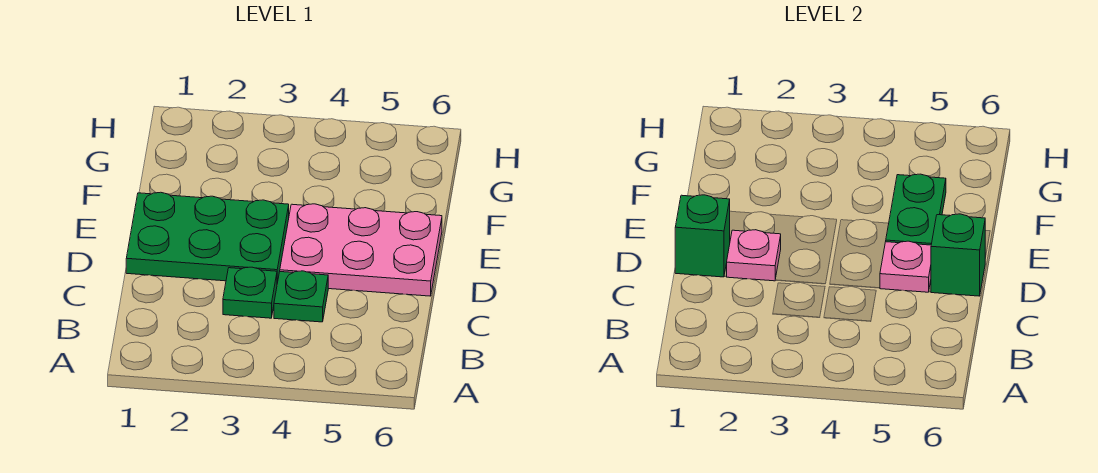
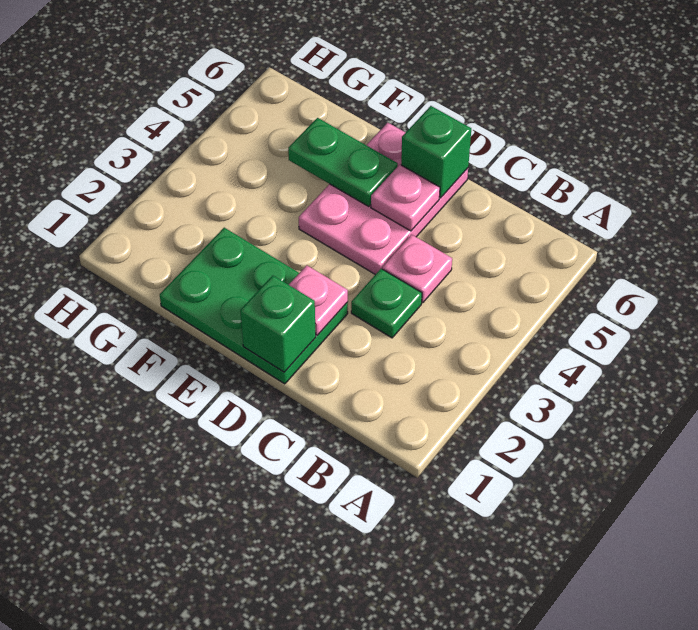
green plate C4 level 1 -> pink plate C4 level 1
green plate D1:E3 level 1 -> green plate D1:F2 level 1

